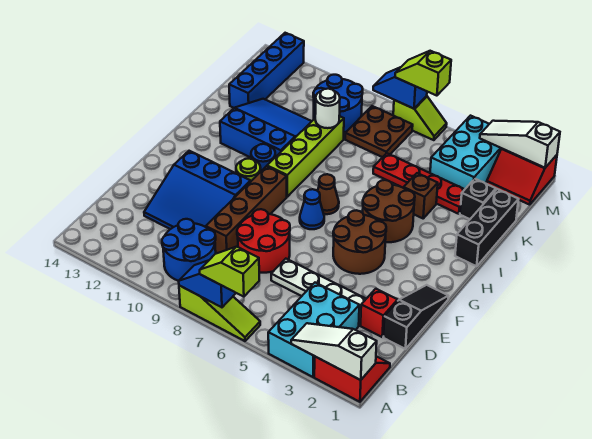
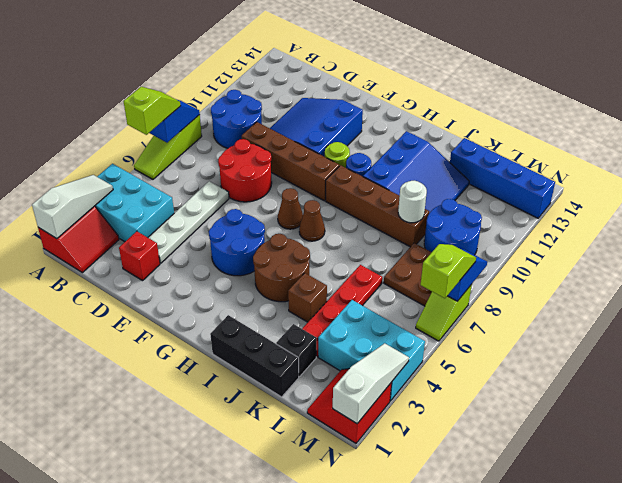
black slope D1:F1 level 1 top D -> none
brown round brick F4:G5 level 1 -> blue round brick F4:G5 level 1
blue cone G7 level 1 -> brown cone G7 level 1
lime brick H9:K9 level 1 -> brown brick H9:K9 level 1

